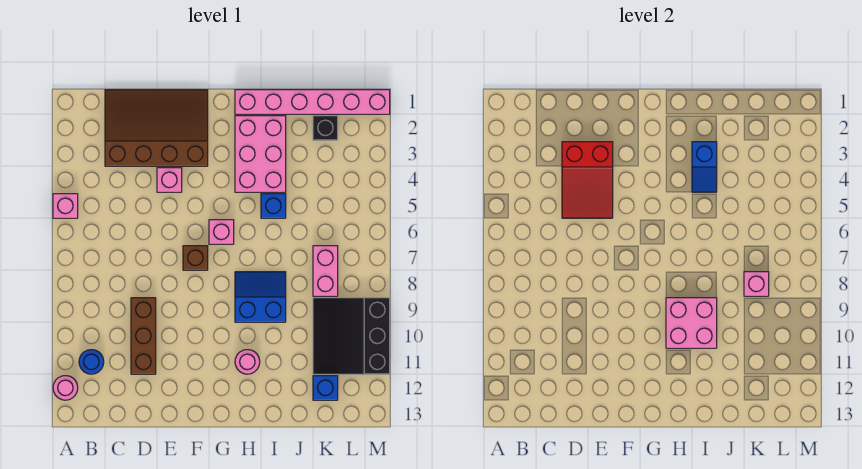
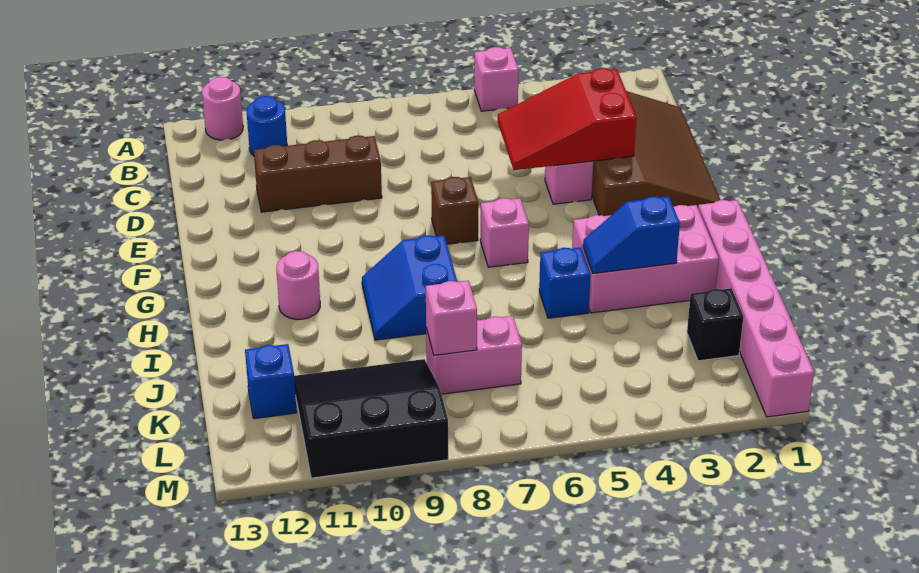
blue slope H8:I9 level 1 top 9 -> blue slope H8:I9 level 1 top 8
pink brick H9:I10 level 2 -> none

